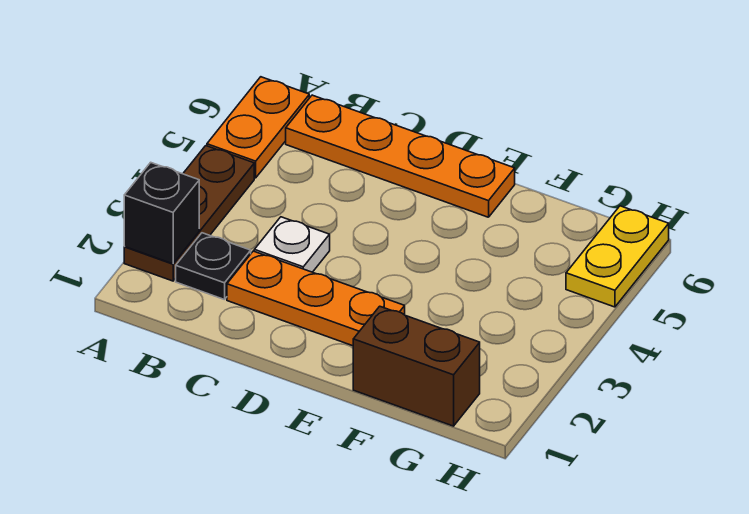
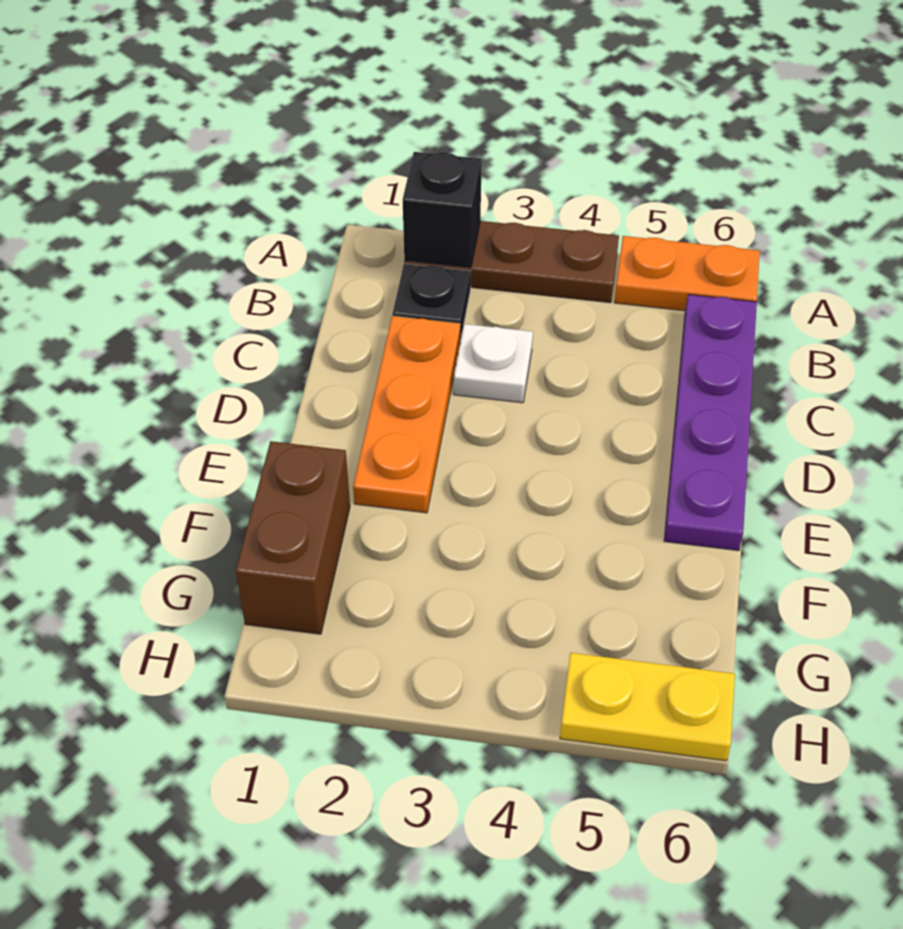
orange plate B6:E6 level 1 -> purple plate B6:E6 level 1

